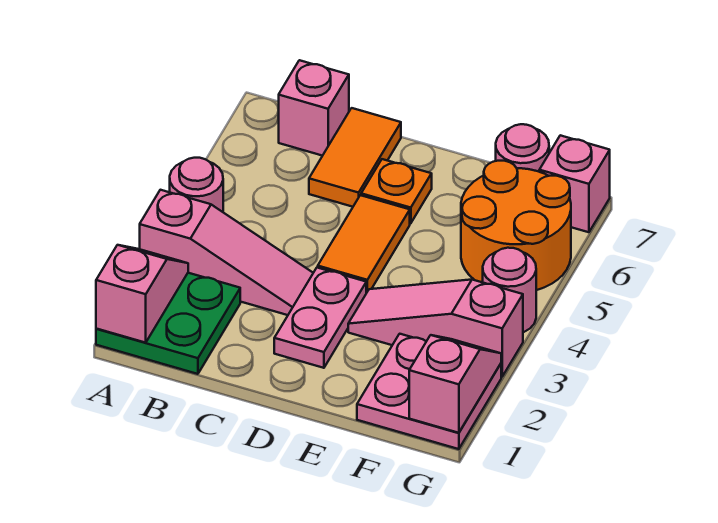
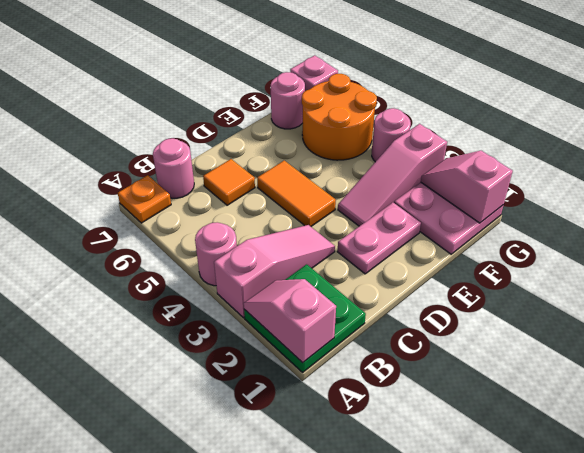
pink brick B7 level 1 -> pink round brick B7 level 1
orange tile C6:C7 level 1 -> orange tile C6 level 1
pink plate D2:D3 level 1 -> pink plate D2:E2 level 1
orange plate D6 level 1 -> orange plate A7 level 1

